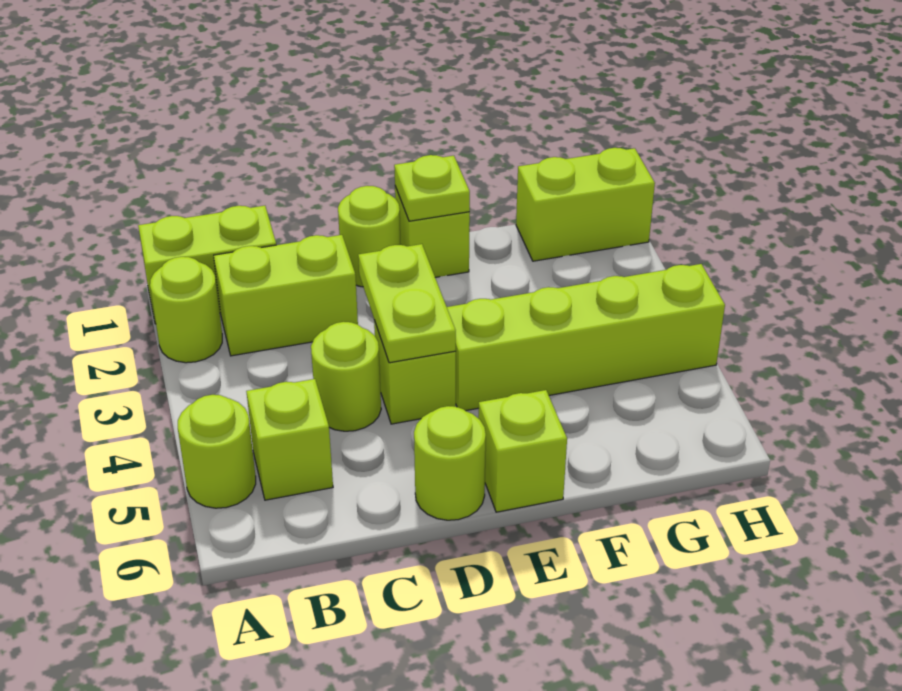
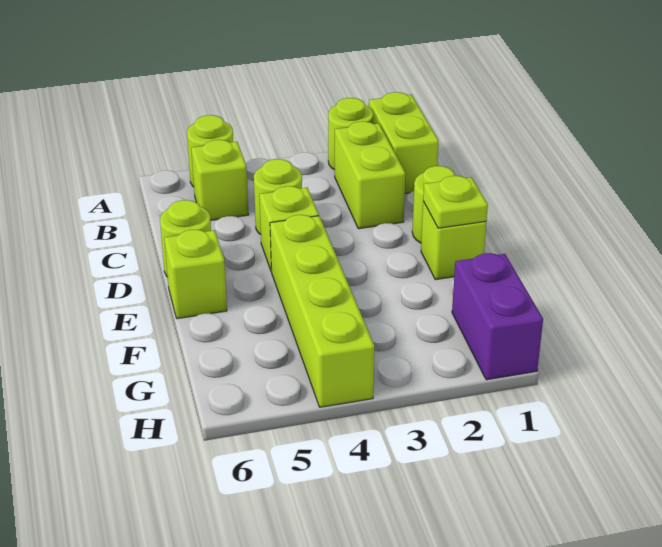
lime plate D3:D4 level 2 -> none
lime brick G1:H1 level 1 -> purple brick G1:H1 level 1

